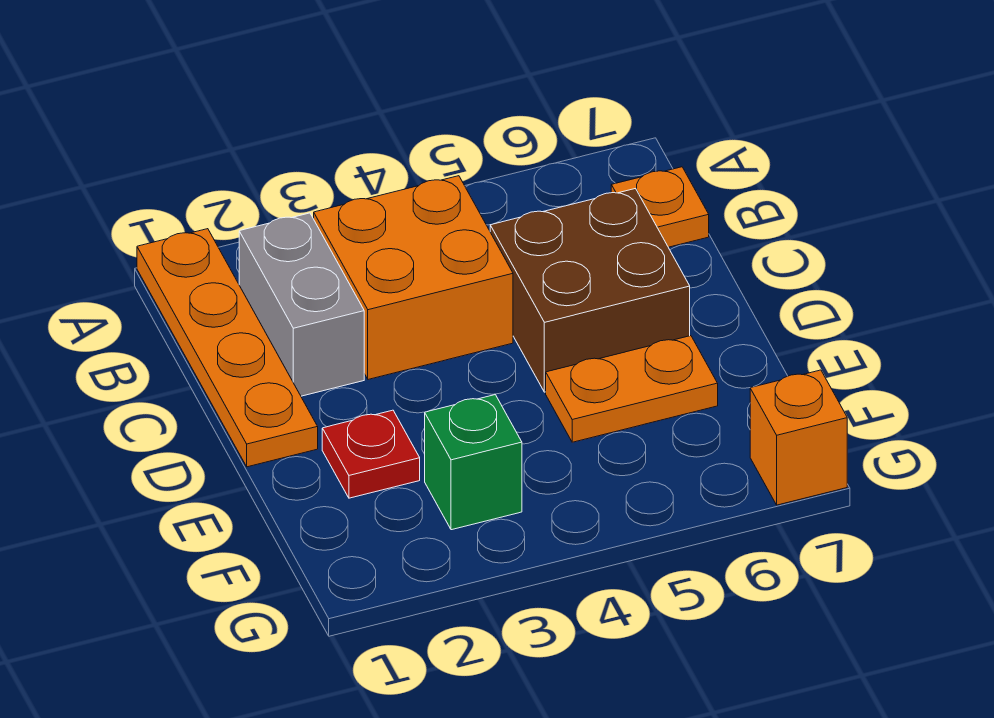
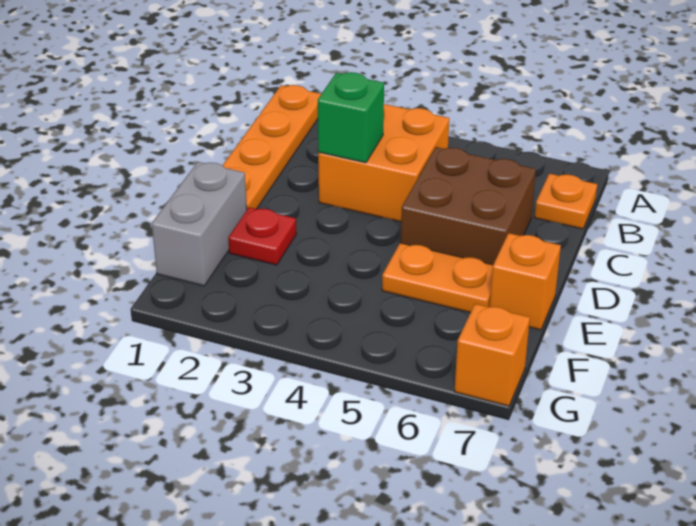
grey brick B2:C2 level 1 -> grey brick E1:F1 level 1
none -> orange brick E7 level 1
green brick F3 level 1 -> green brick C3 level 2

